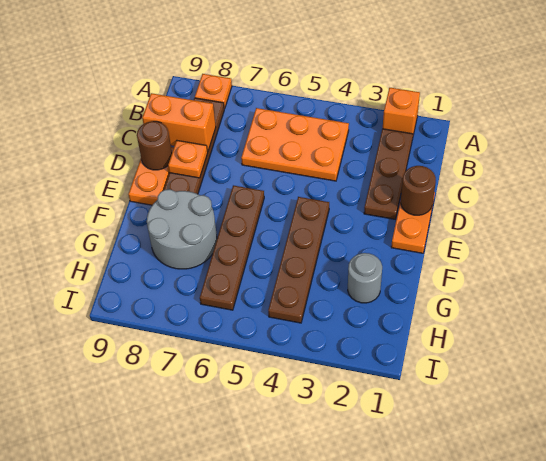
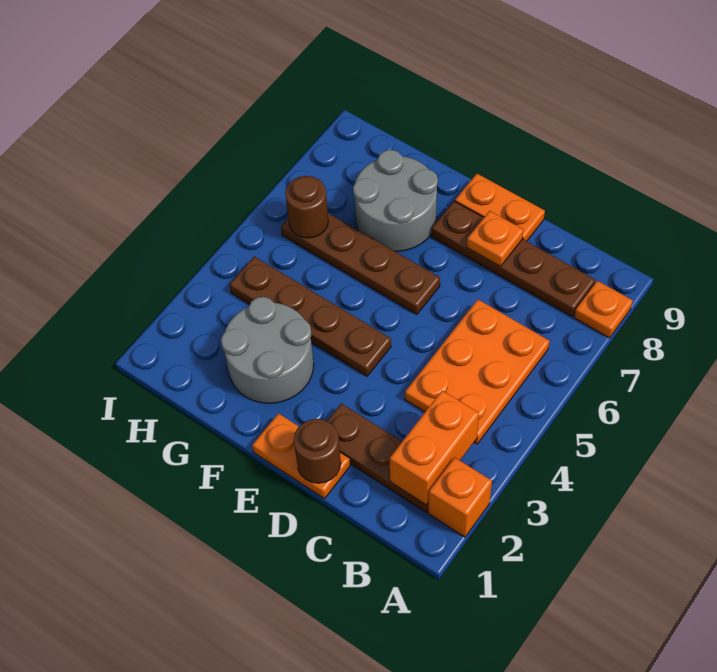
orange brick C8:C9 level 2 -> orange brick B2:B3 level 2
brown round brick D9 level 2 -> brown round brick H6 level 2
grey round brick G2 level 1 -> grey round brick F2:G3 level 1

